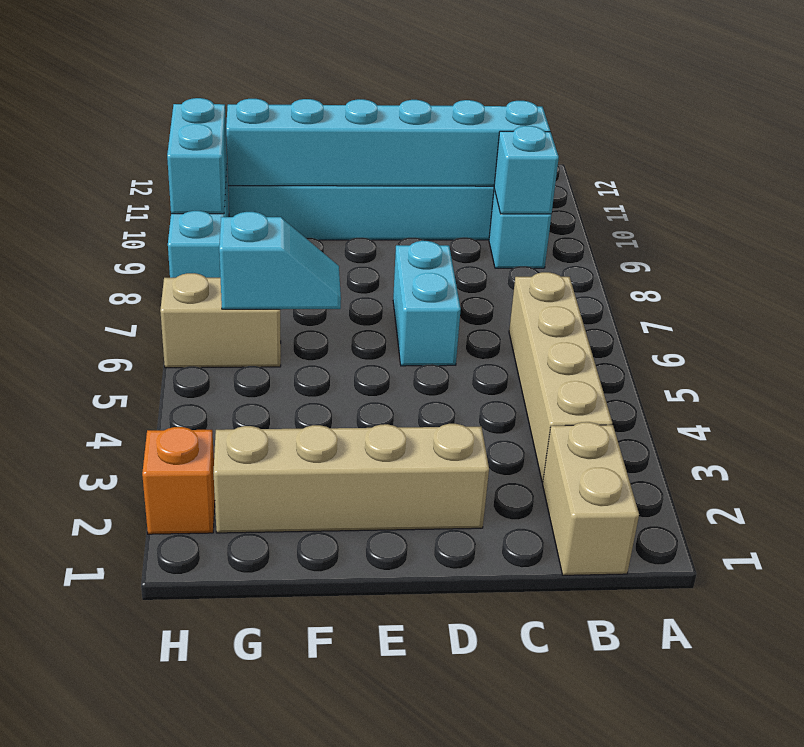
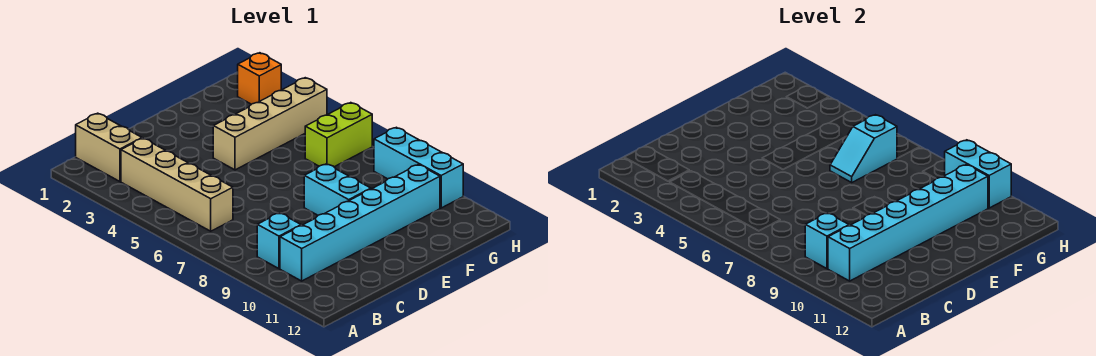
tan brick D2:G2 level 1 -> tan brick E4:H4 level 1
cyan brick D6:D7 level 1 -> cyan brick E8:E9 level 1
tan brick G6:H6 level 1 -> lime brick G6:H6 level 1

